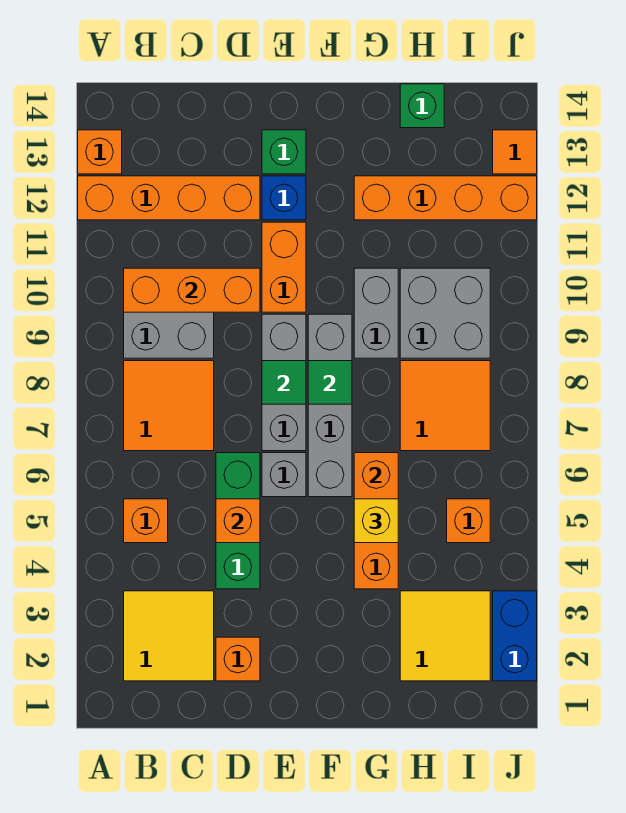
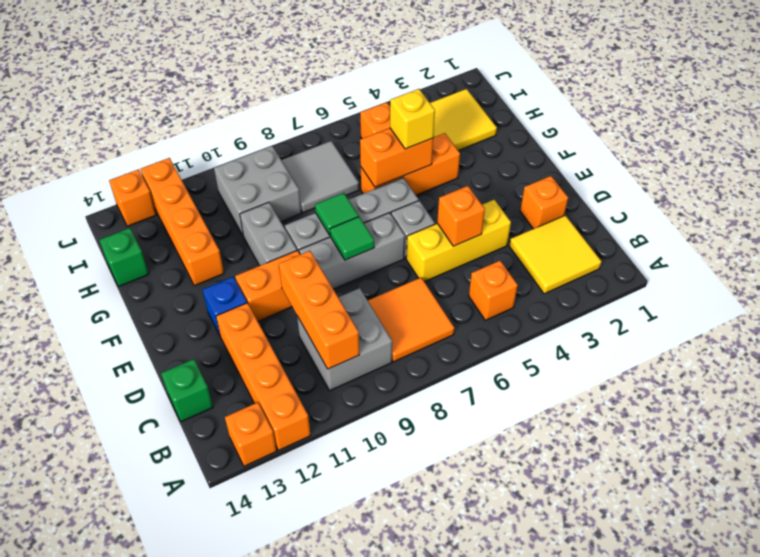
green brick D4:D6 level 1 -> yellow brick D4:D6 level 1
green brick E13 level 1 -> green brick C14 level 1
grey brick G9:G10 level 1 -> grey brick F10:G10 level 1
orange tile H7:I8 level 1 -> grey tile H7:I8 level 1
blue brick J2:J3 level 1 -> none
orange tile J13 level 1 -> orange brick J13 level 1

